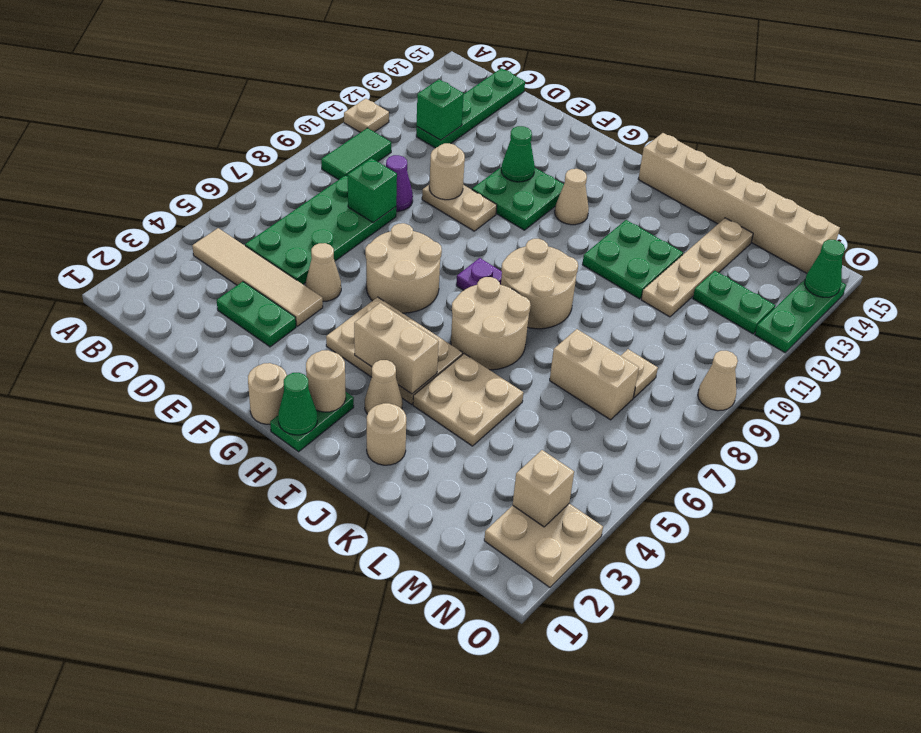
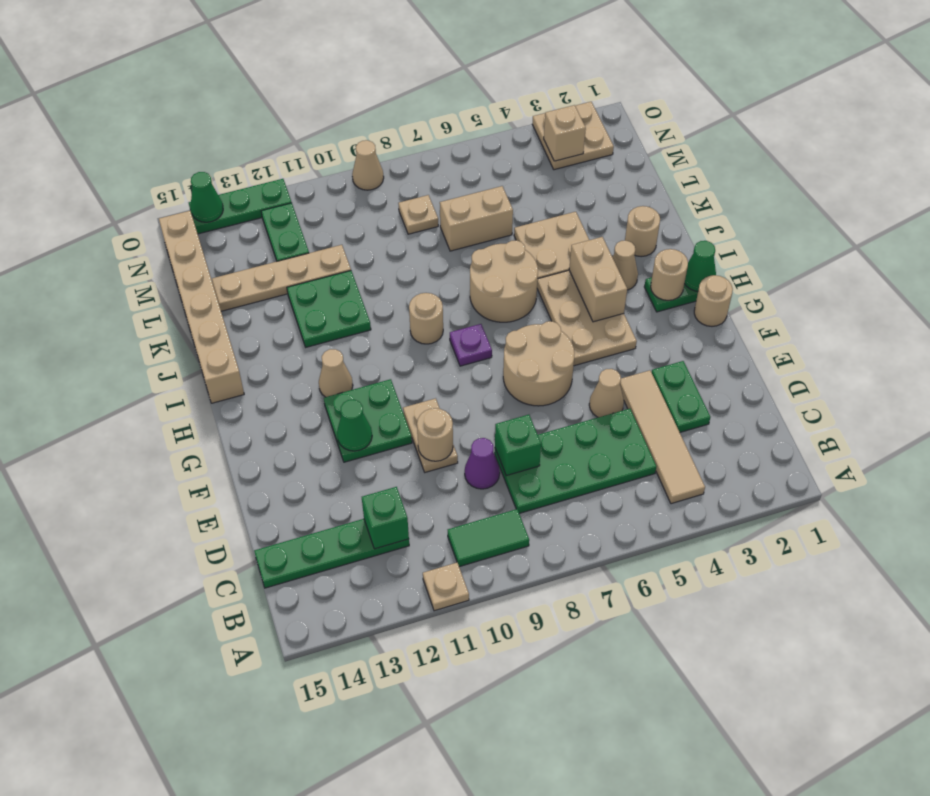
tan round brick I8:J9 level 1 -> tan round brick I9 level 1
tan brick L7:M7 level 1 -> tan brick L6:L7 level 1

